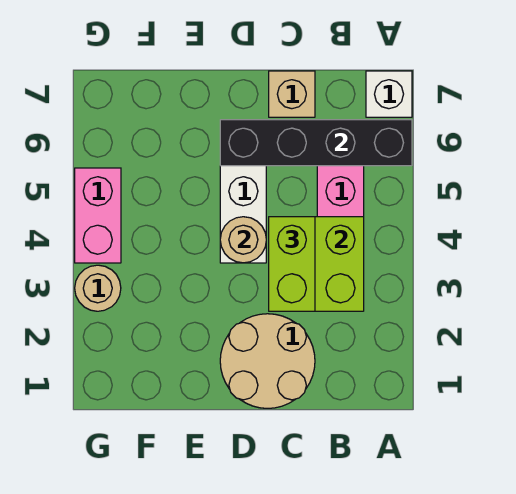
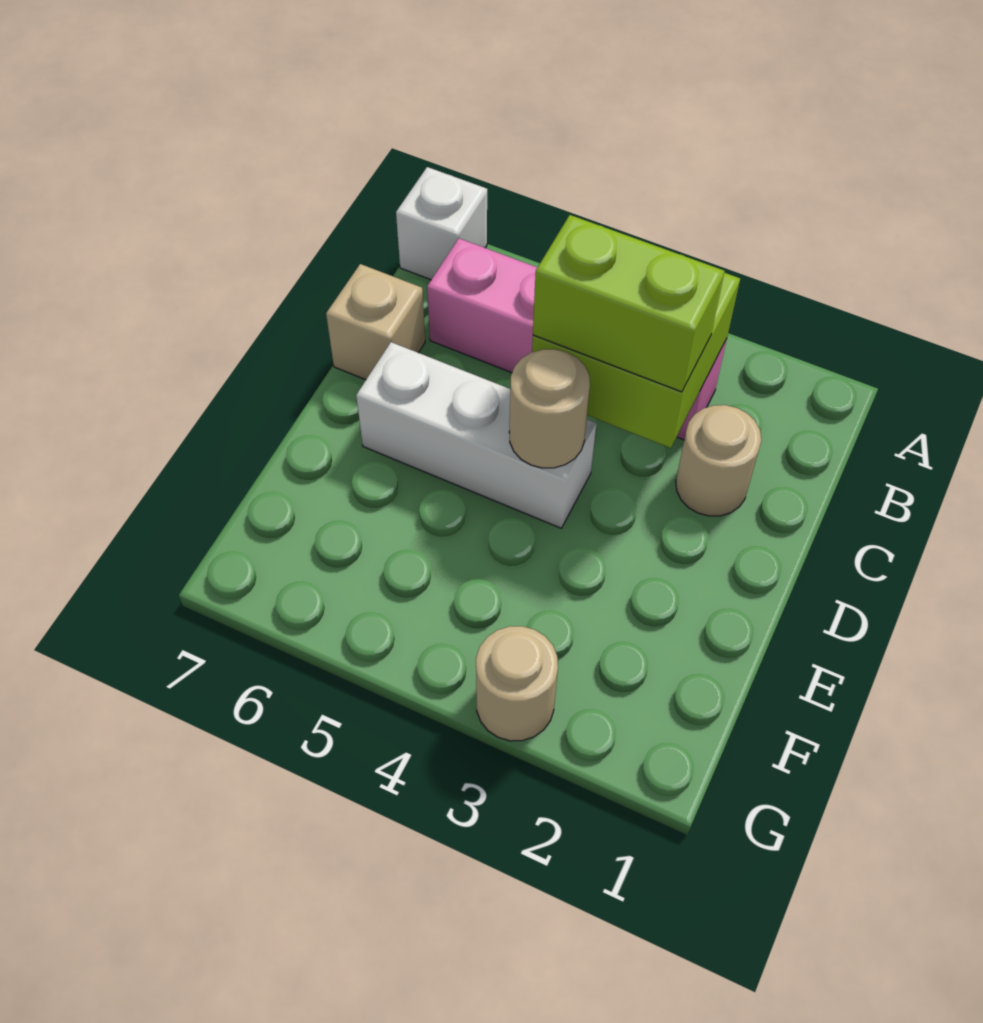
black brick A6:D6 level 2 -> none
tan round brick C1:D2 level 1 -> tan round brick C2 level 1
pink brick G4:G5 level 1 -> none

